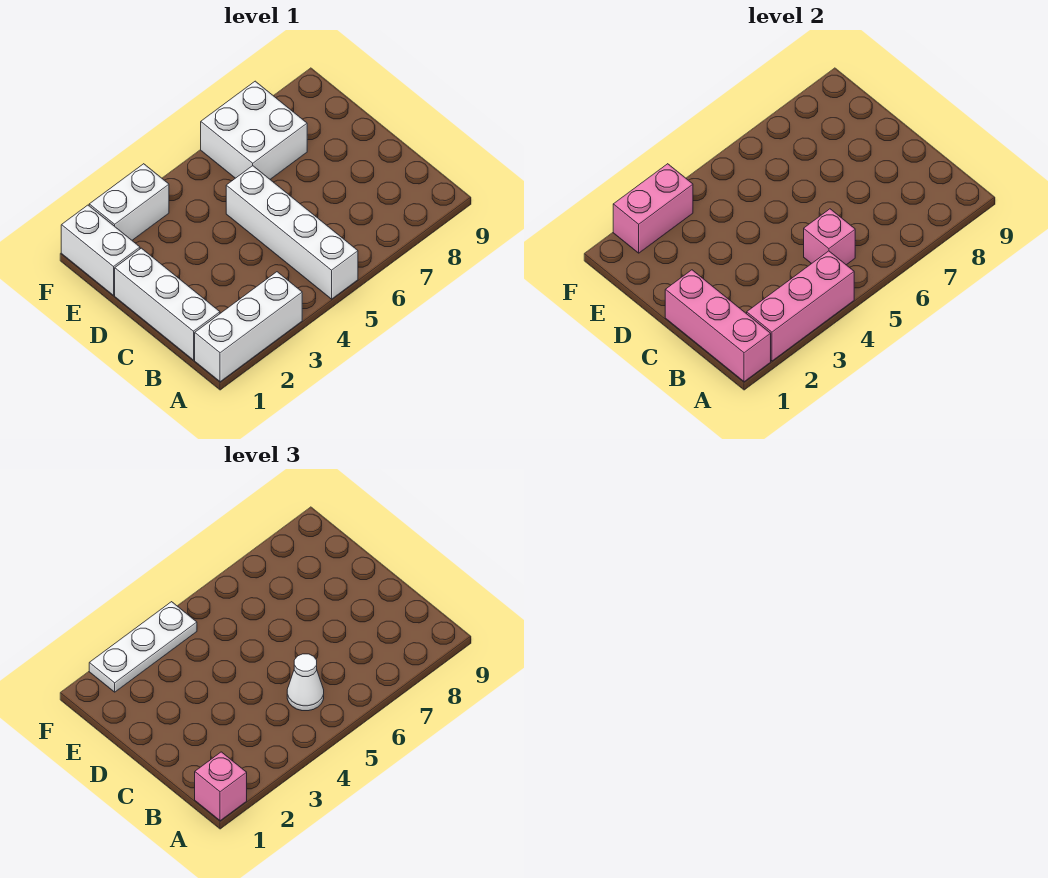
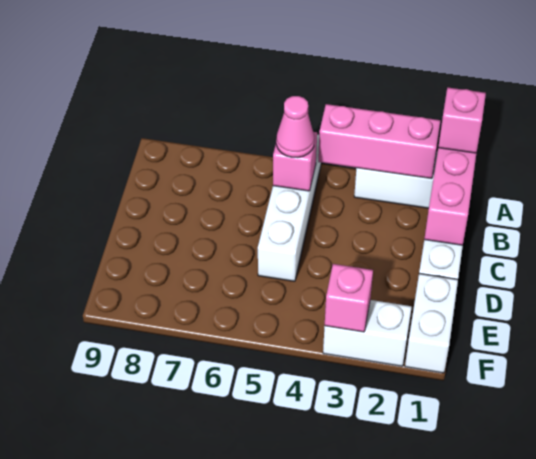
white cone B5 level 3 -> pink cone B5 level 3
white brick E6:F7 level 1 -> none
pink brick F2:F3 level 2 -> pink brick F3 level 2
white plate F2:F4 level 3 -> none

